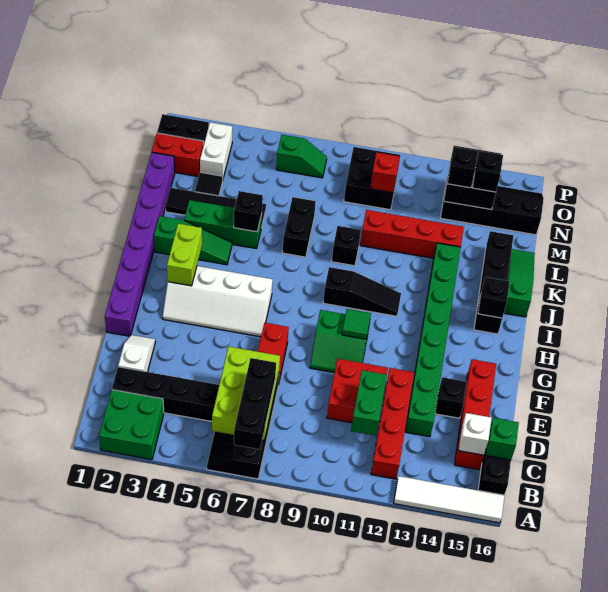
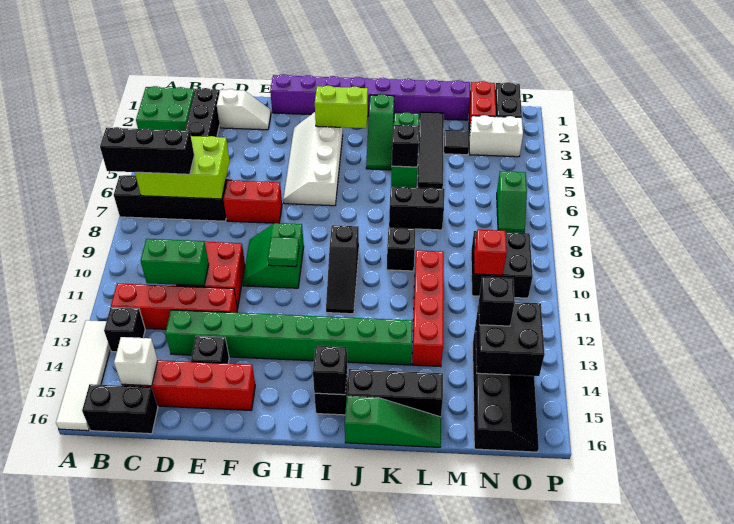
green brick C16 level 2 -> none
black brick N14 level 3 -> black brick B13 level 1

